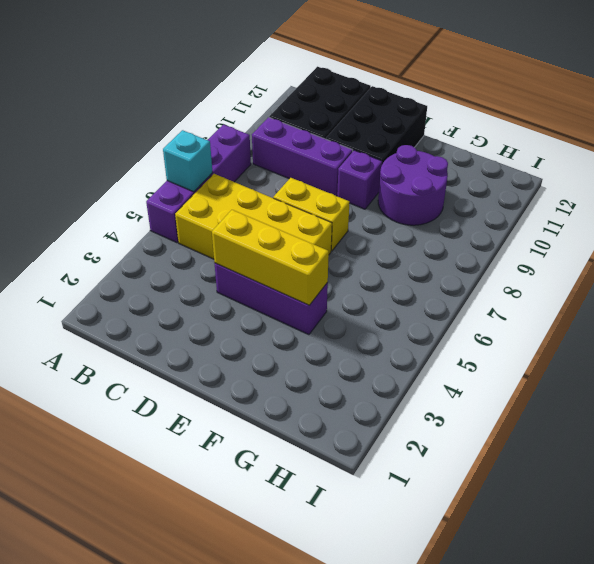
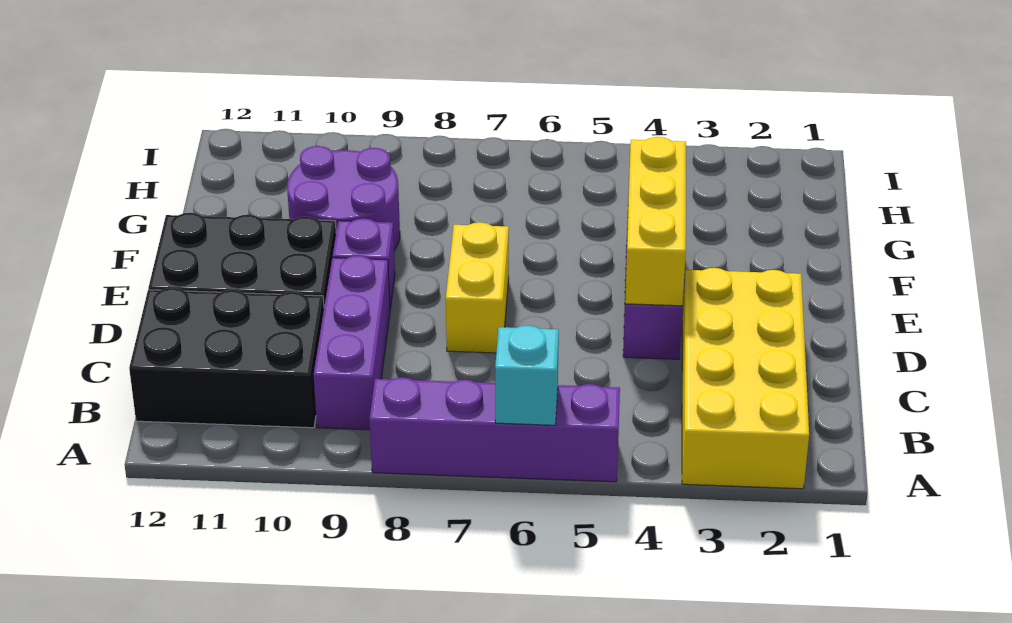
yellow brick B5:E6 level 1 -> yellow brick A2:D3 level 1

